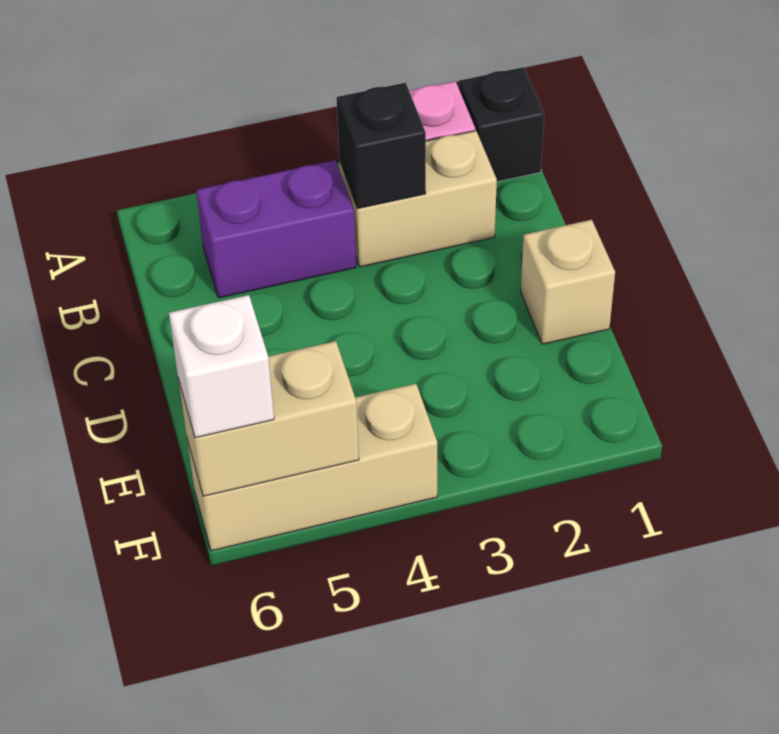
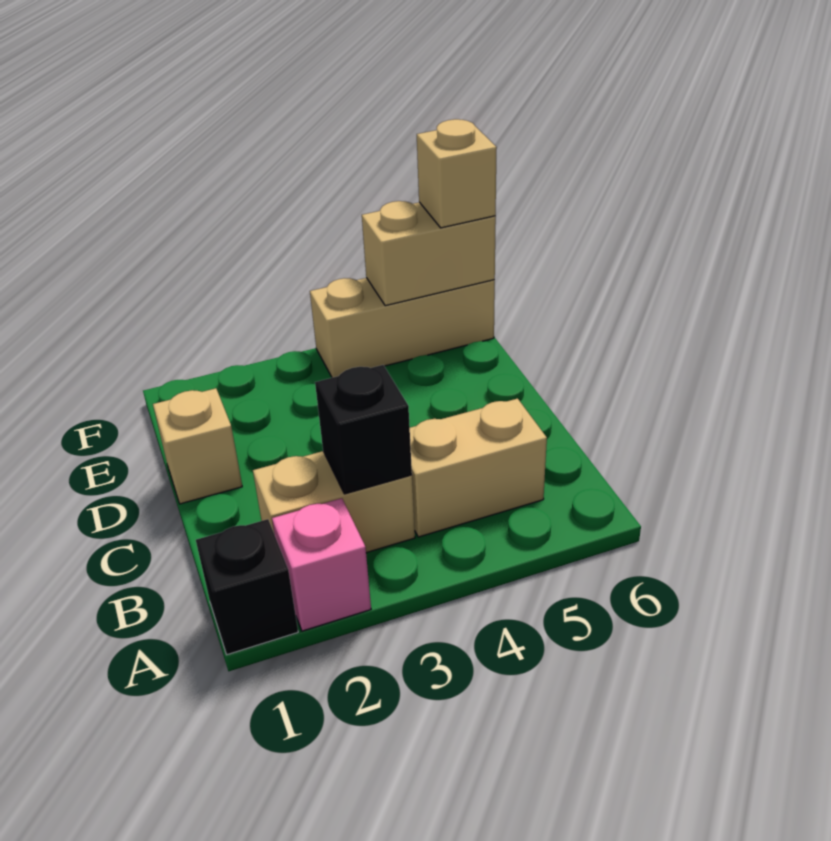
purple brick B4:B5 level 1 -> tan brick B4:B5 level 1
white brick F6 level 3 -> tan brick F6 level 3

